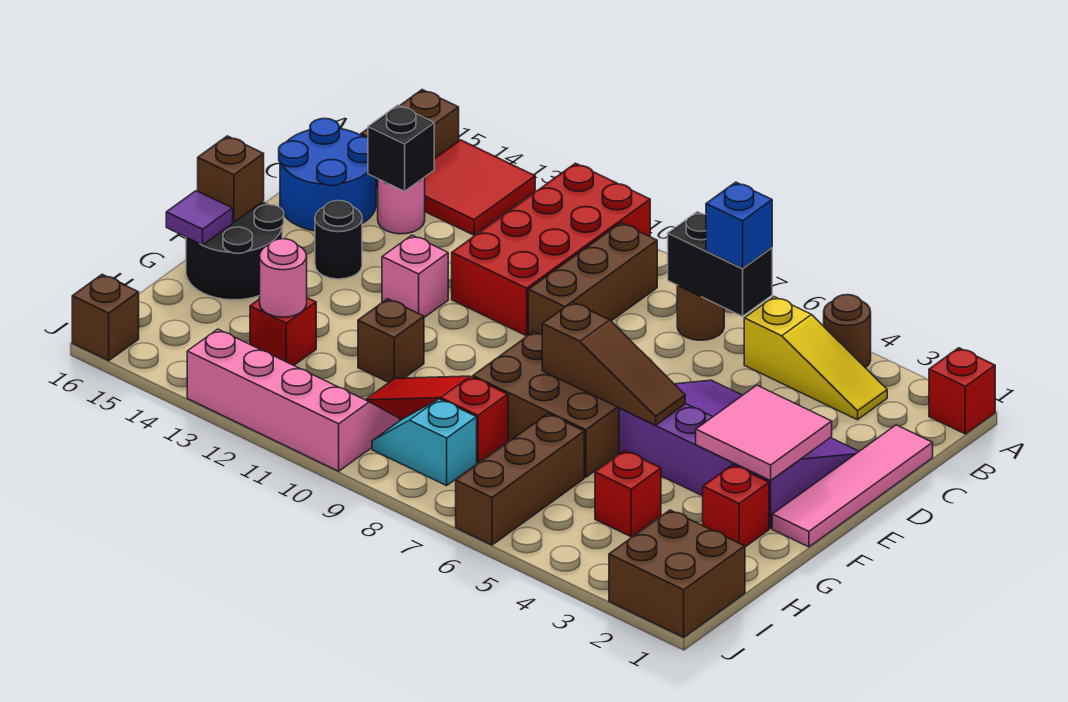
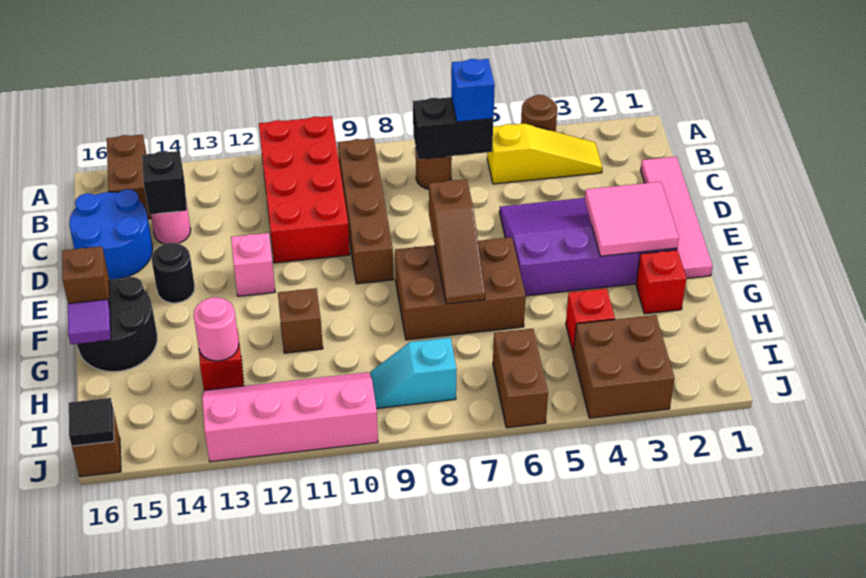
red brick A1 level 1 -> none
red tile A13:B14 level 1 -> none
brown brick B9:D9 level 1 -> brown brick B9:E9 level 1
brown slope F5:F7 level 2 top 7 -> brown slope E7:G7 level 2 top E
brown brick H6:J6 level 1 -> brown brick I6:J6 level 1
red slope H8:H10 level 1 top 8 -> none
brown brick I1:J2 level 1 -> brown brick I3:J4 level 1
none -> black tile J16 level 2

